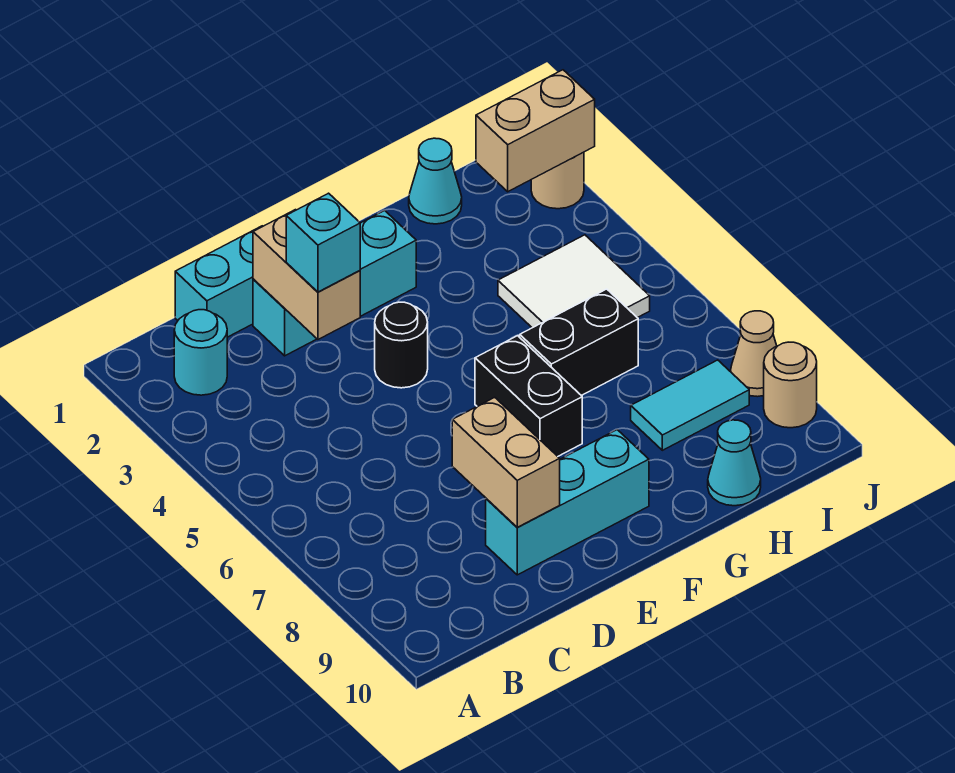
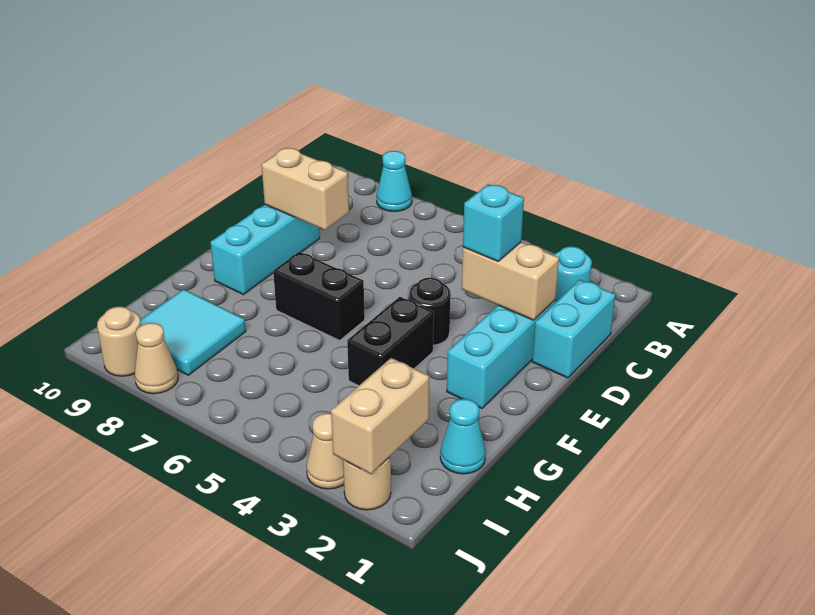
black brick G6:H6 level 1 -> black brick F4:G4 level 1
white tile H4:I5 level 1 -> none
cyan tile H8:I8 level 1 -> cyan tile H8:I9 level 1
cyan cone H10 level 1 -> cyan cone A8 level 1
none -> tan cone J3 level 1

